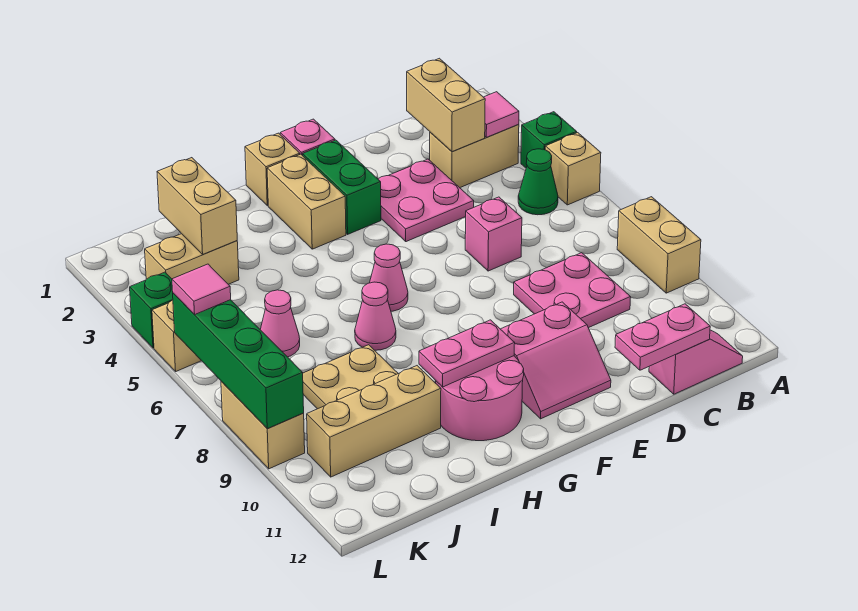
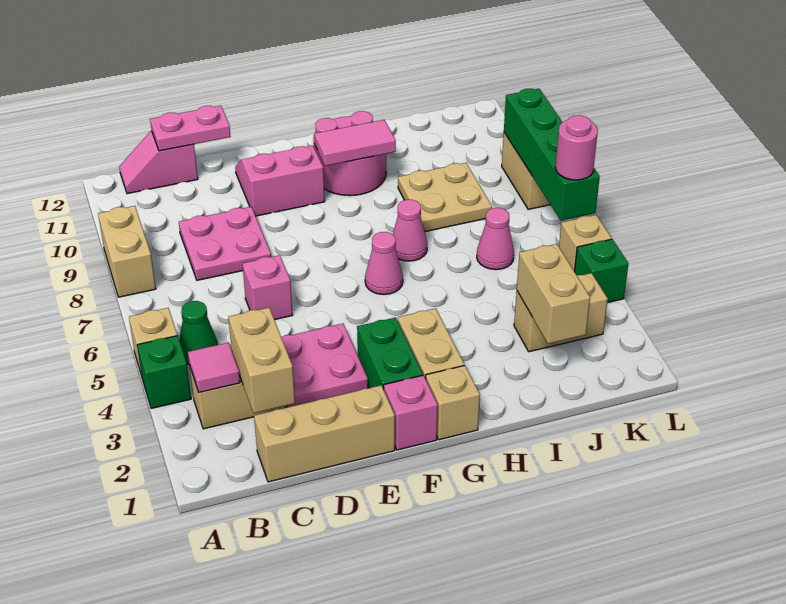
pink plate G10:H10 level 2 -> pink tile G10:H10 level 2
tan brick I10:K10 level 1 -> tan brick C1:E1 level 1
pink tile L6 level 3 -> pink round brick L6 level 3

